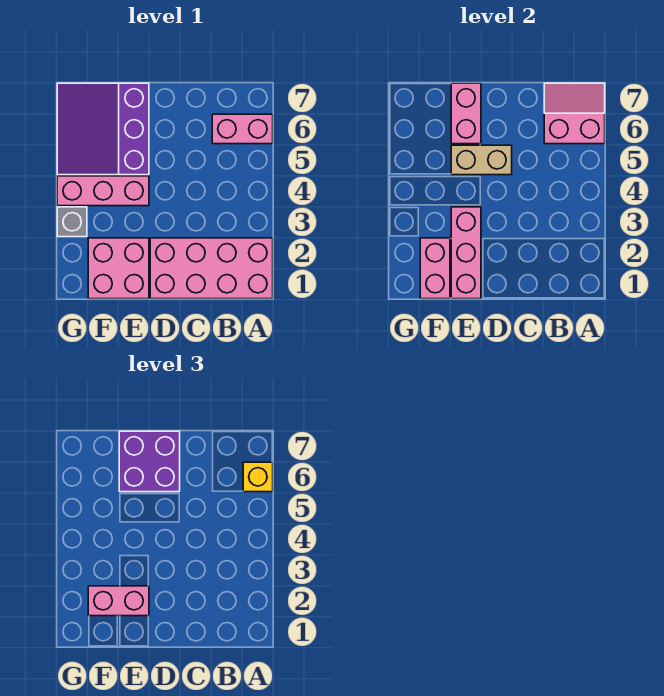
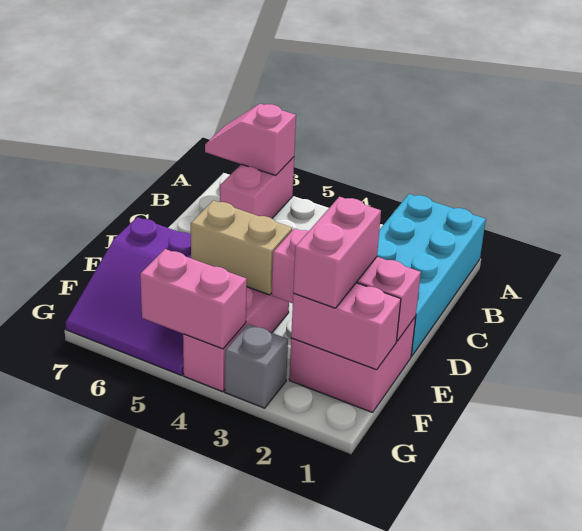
pink brick A1:D2 level 1 -> cyan brick A1:D2 level 1
pink slope A6:B7 level 2 top 6 -> pink slope A6:A7 level 2 top 6
yellow brick A6 level 3 -> none
tan brick D5:E5 level 2 -> tan brick E4:E5 level 2
purple brick D6:E7 level 3 -> none
pink brick E6:E7 level 2 -> pink brick G4:G5 level 2

